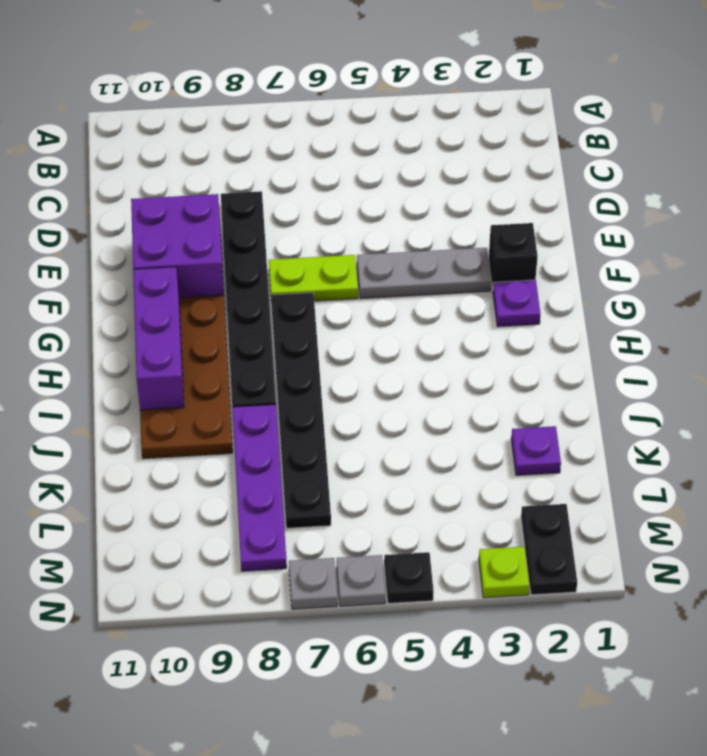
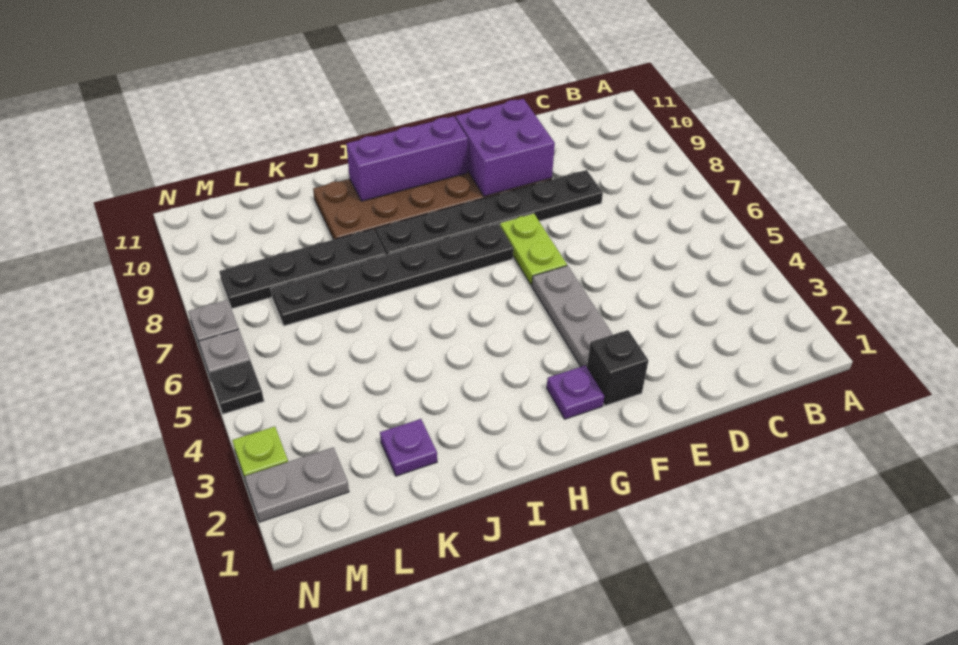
purple plate J8:M8 level 1 -> black plate J8:M8 level 1
black plate M2:N2 level 1 -> grey plate M2:N2 level 1

